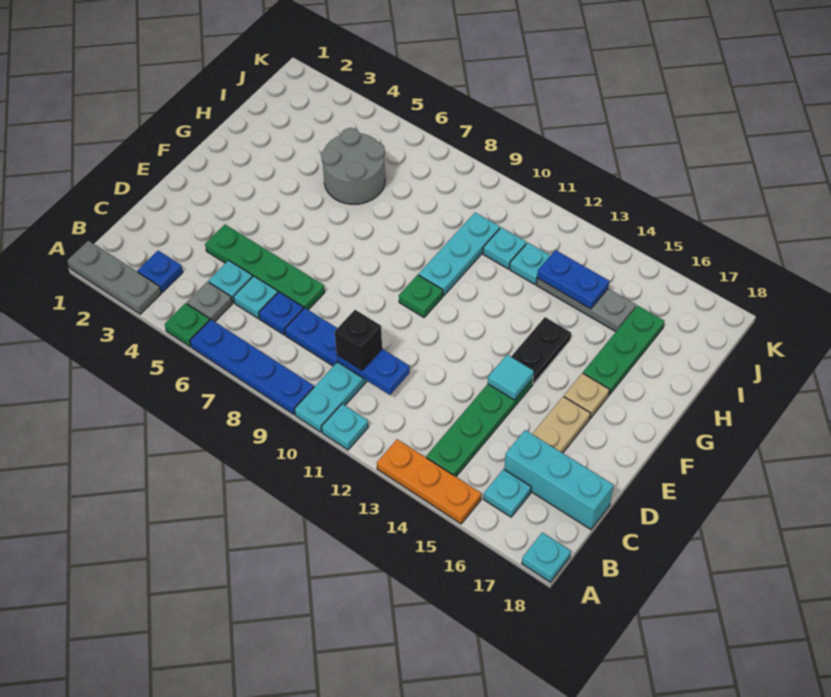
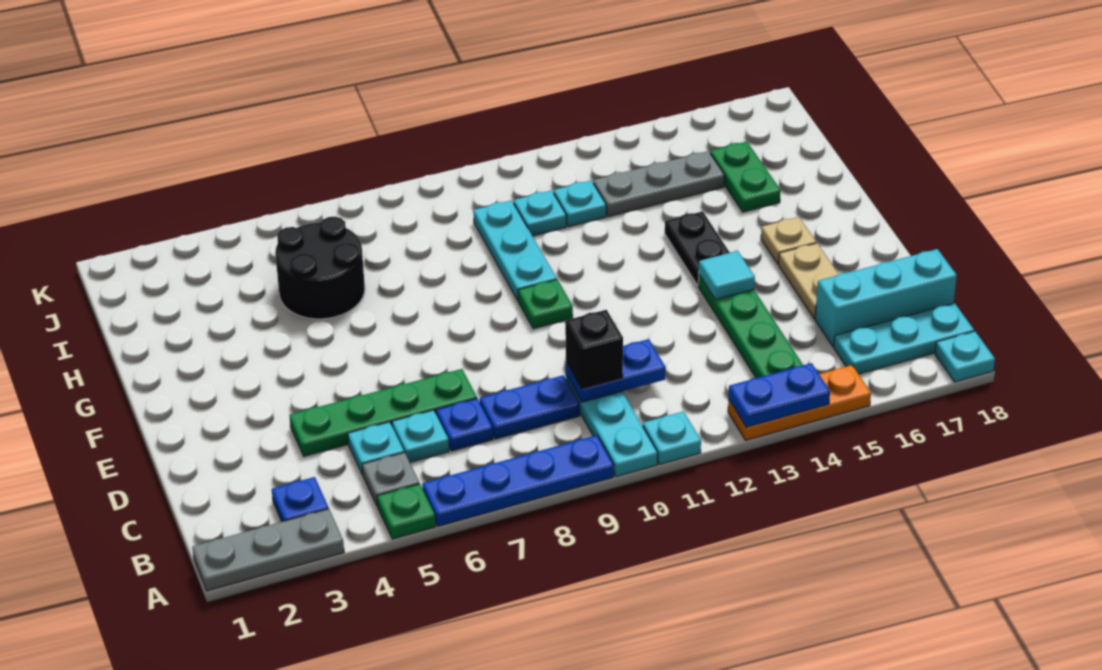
cyan plate B16 level 1 -> cyan plate B16:B18 level 1
green plate G16:I16 level 1 -> green plate H16:I16 level 1
grey round brick H5:I6 level 1 -> black round brick H5:I6 level 1
blue plate I13:I14 level 2 -> blue plate A13:A14 level 2

